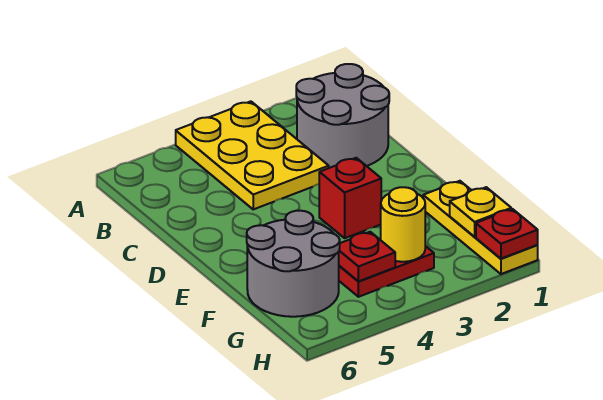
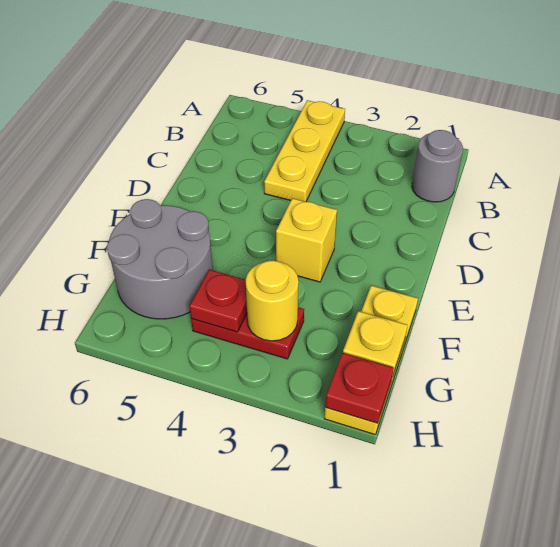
yellow plate A3:C4 level 1 -> yellow plate A4:C4 level 1
grey round brick B1:C2 level 1 -> grey round brick B1 level 1
red brick E3 level 1 -> yellow brick E3 level 1

